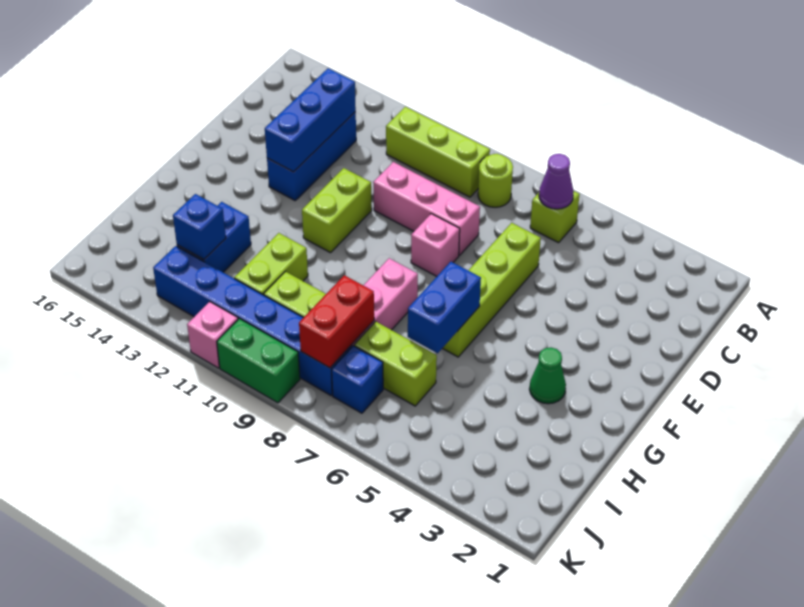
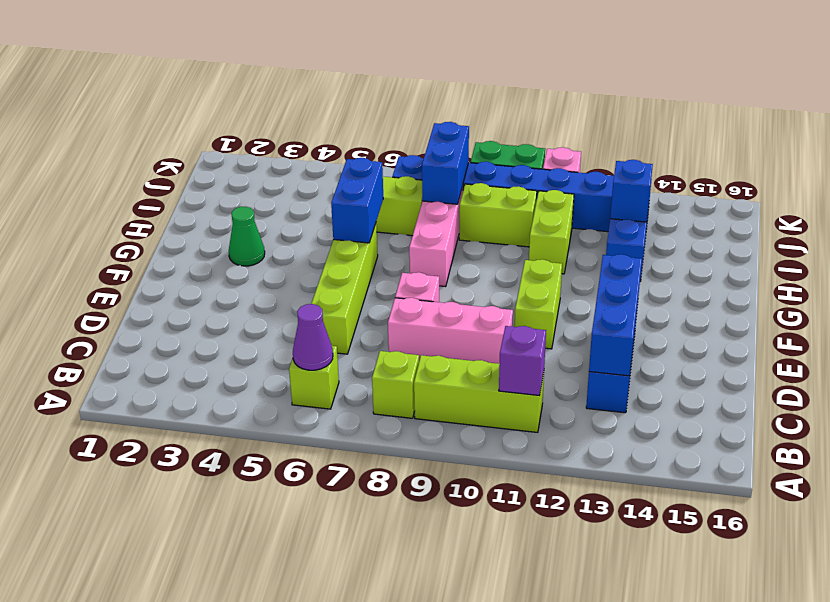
lime round brick B8 level 1 -> lime brick B8 level 1
none -> purple brick B11 level 2
red brick I8:J8 level 2 -> blue brick I8:J8 level 2

